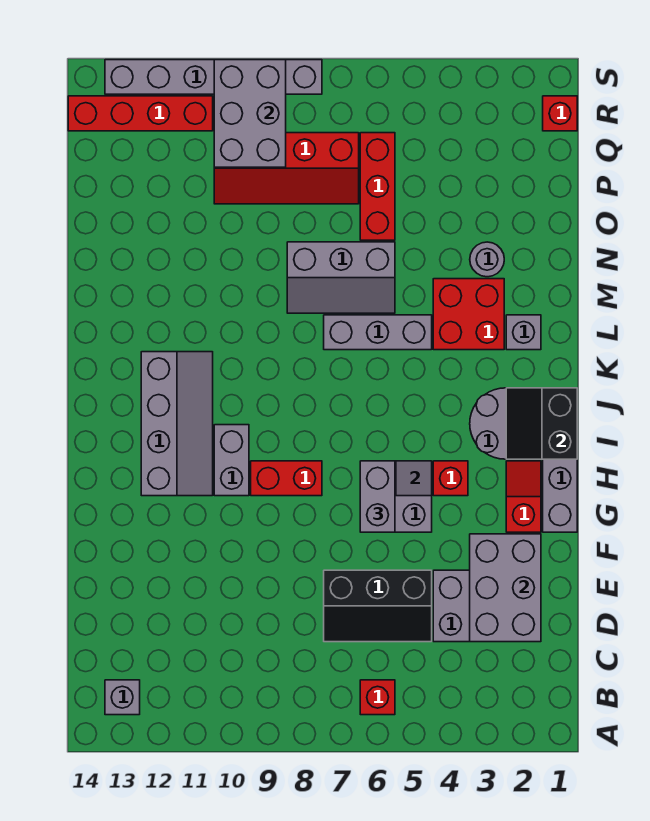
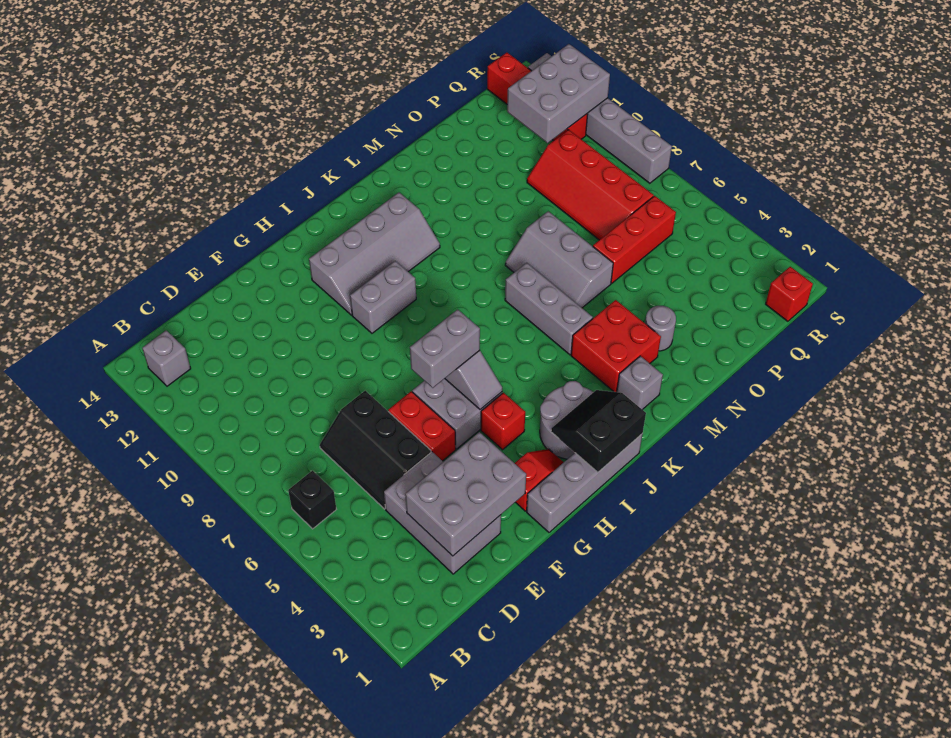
red brick B6 level 1 -> black brick B6 level 1
red brick H8:H9 level 1 -> red brick F5:F6 level 1
grey brick Q9:S10 level 2 -> grey brick Q11:S12 level 2

